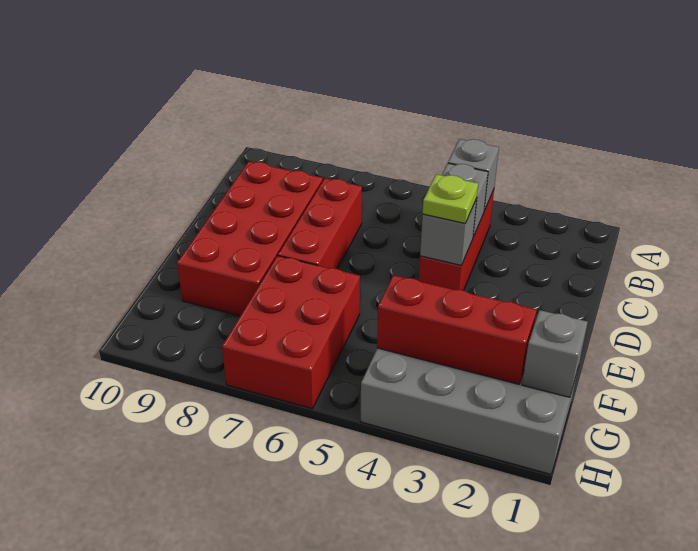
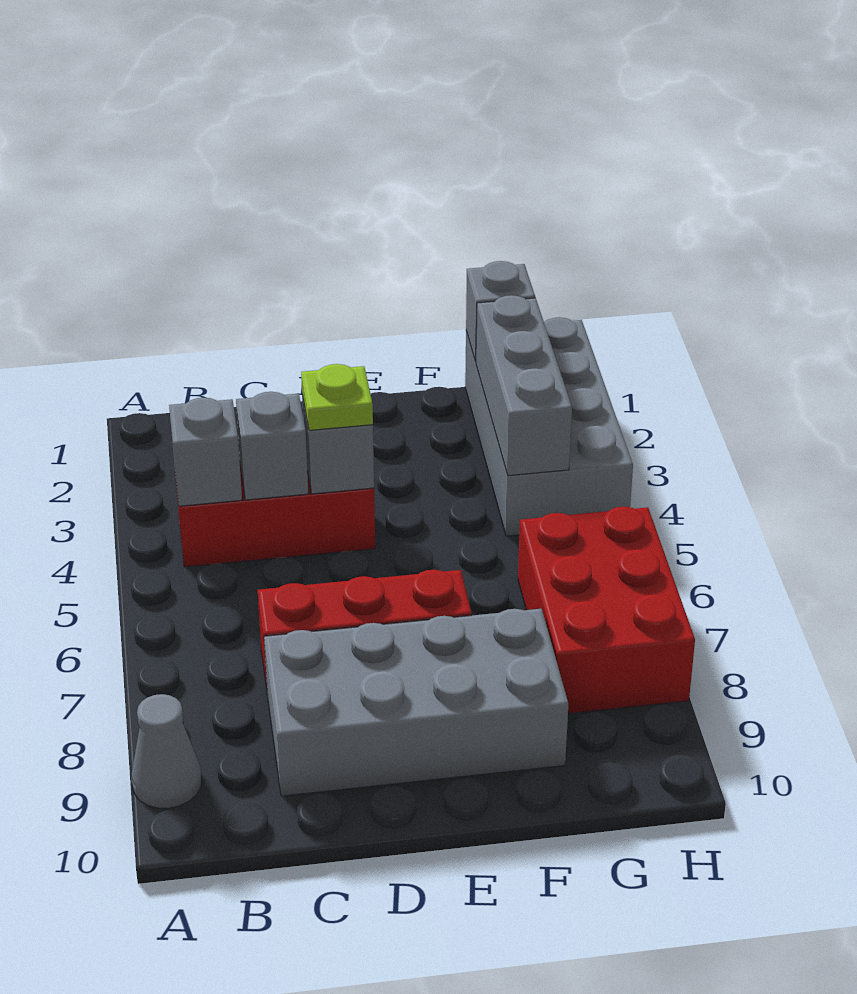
none -> grey cone A9 level 1
red brick C8:F9 level 1 -> grey brick C8:F9 level 1
red brick F6:H7 level 1 -> red brick G6:H8 level 1
red brick G2:G4 level 2 -> grey brick G2:G4 level 2

